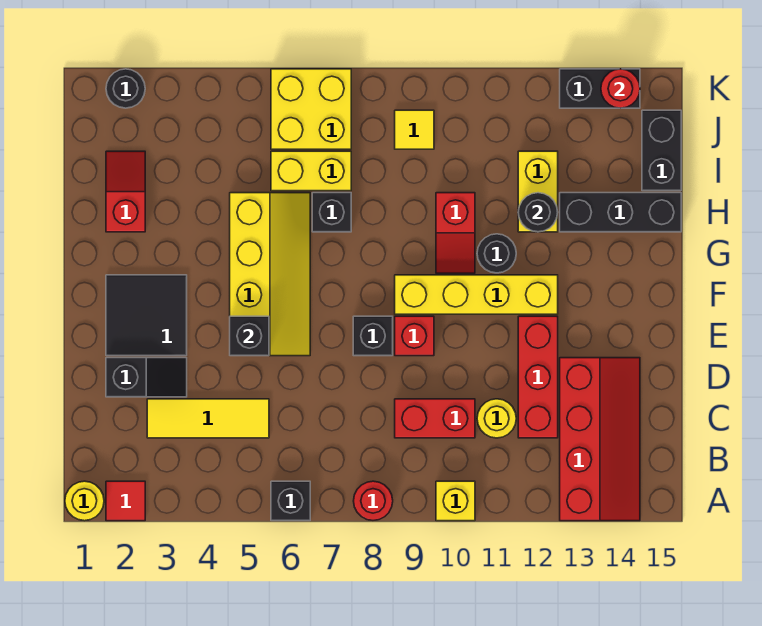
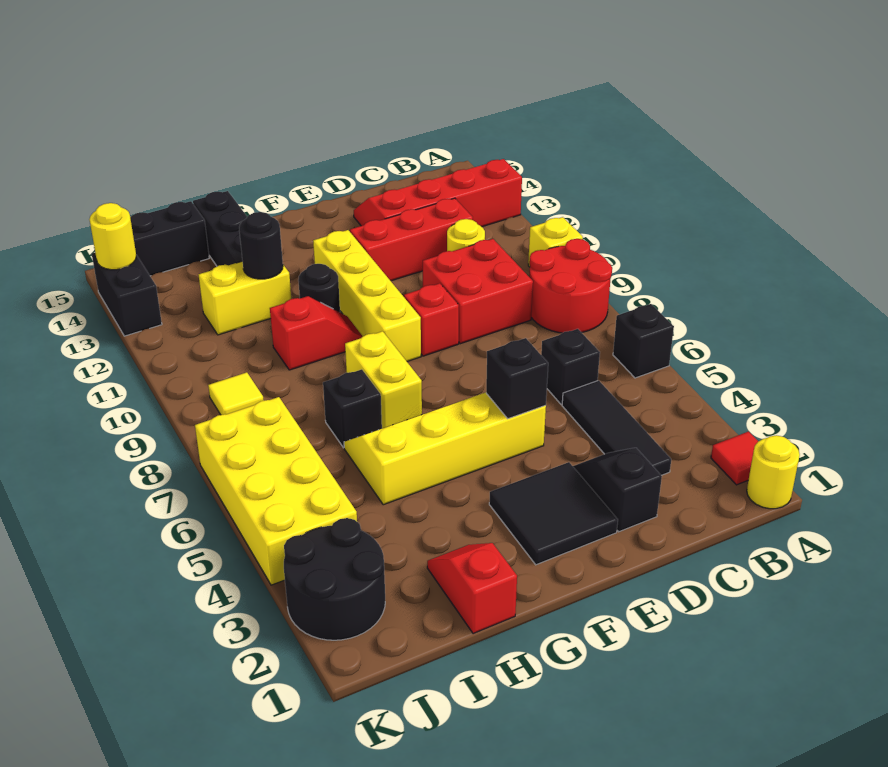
red round brick A8 level 1 -> red round brick A8:B9 level 1
yellow tile C3:C5 level 1 -> black tile C3:C5 level 1
red brick C9:C10 level 1 -> red brick C9:D10 level 1
black brick E8 level 1 -> black brick C6 level 1
red slope H2:I2 level 1 top H -> red slope H1:H2 level 1 top 1
yellow brick I6:I7 level 1 -> yellow brick G7:G8 level 1
yellow brick J6:K7 level 1 -> yellow brick J4:K7 level 1
black round brick K2 level 1 -> black round brick J2:K3 level 1
red round brick K14 level 2 -> yellow round brick K14 level 2

